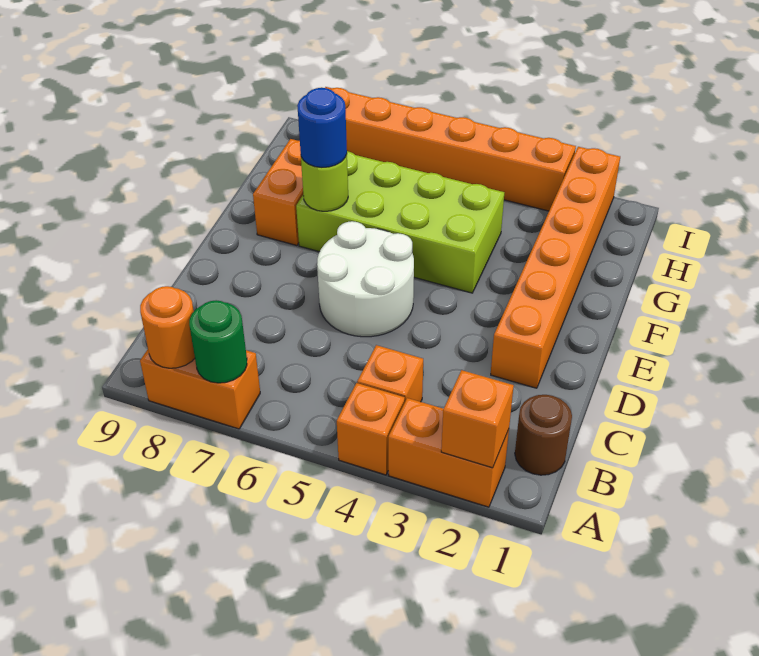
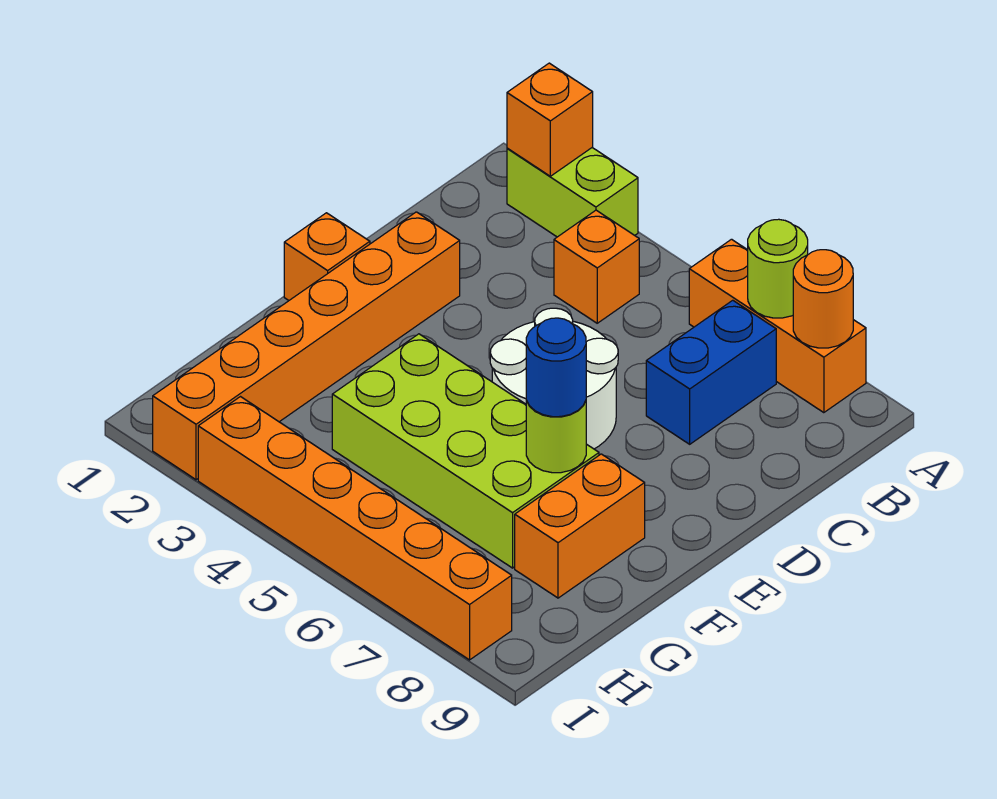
orange brick A2:A3 level 1 -> lime brick A2:A3 level 1
orange brick A4 level 1 -> orange brick E1 level 1
orange brick A7:A8 level 1 -> orange brick A6:A8 level 1
green round brick A7 level 2 -> lime round brick A7 level 2
brown round brick B1 level 1 -> none
none -> blue brick B7:C7 level 1

